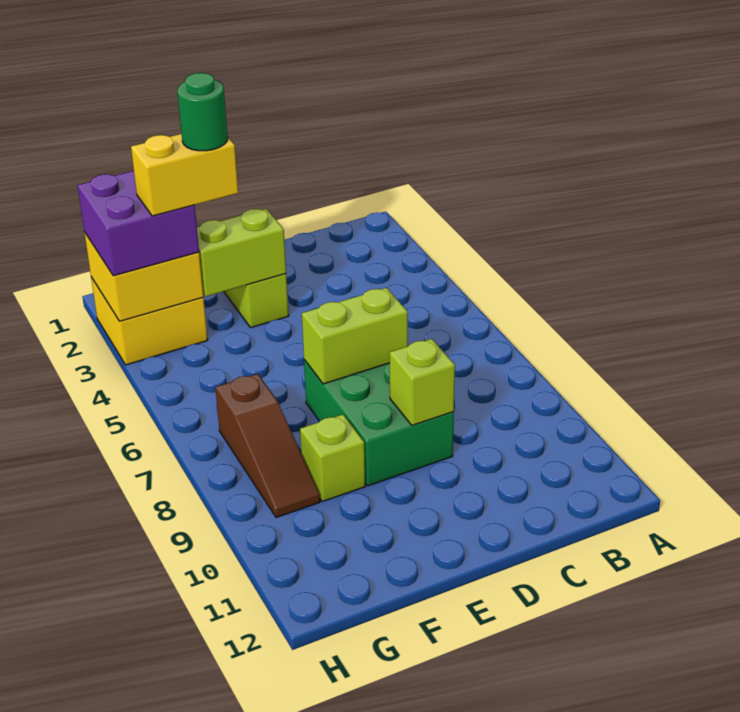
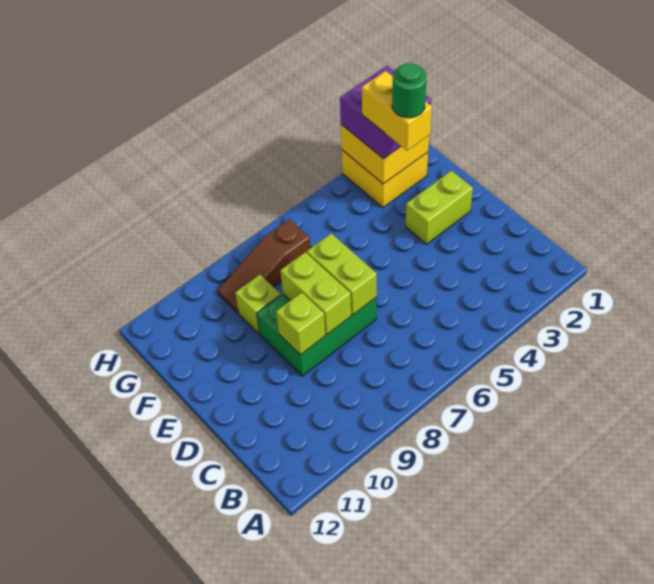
lime brick E3:F3 level 2 -> lime brick D8:E8 level 2

